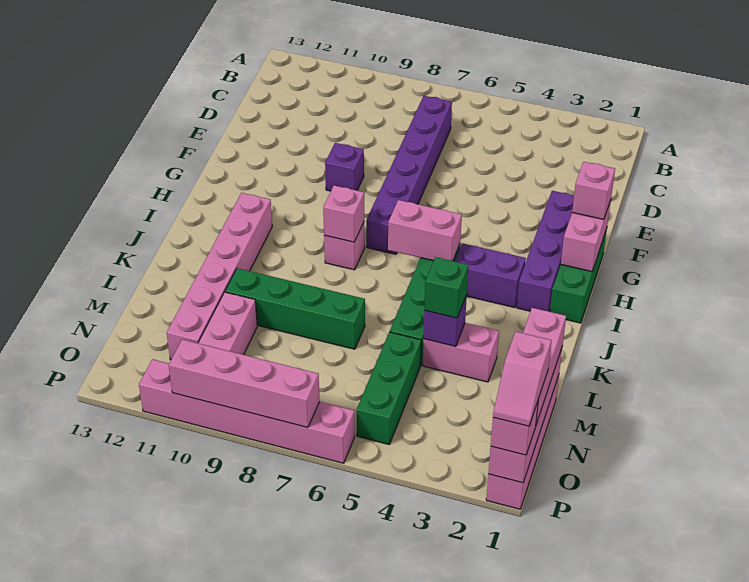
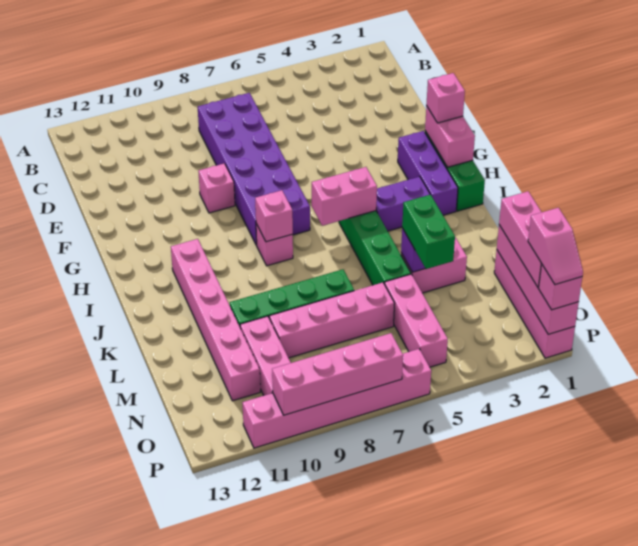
purple brick C7:H7 level 1 -> purple brick C7:H8 level 1
purple brick F2:I2 level 1 -> purple brick G2:I2 level 1
purple brick F9 level 1 -> pink brick F9 level 1
green brick L4 level 3 -> green brick L4:M4 level 3
green brick M5:O5 level 1 -> pink brick M5:O5 level 1
none -> pink brick M6:M9 level 1

